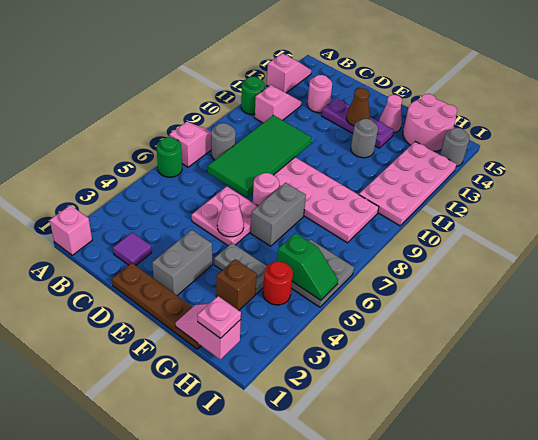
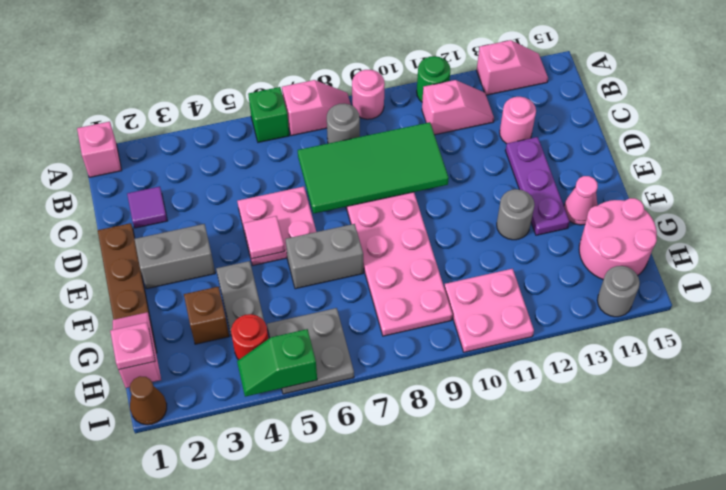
green round brick A6 level 1 -> green brick A6 level 1
pink cone E5 level 2 -> pink tile E5 level 2
pink round brick E7 level 1 -> pink round brick A9 level 1
brown cone E13 level 2 -> brown cone I1 level 1
green slope H5:I5 level 2 top H -> green slope I4:I5 level 2 top 5
pink plate H10:I13 level 1 -> pink plate H10:I11 level 1

